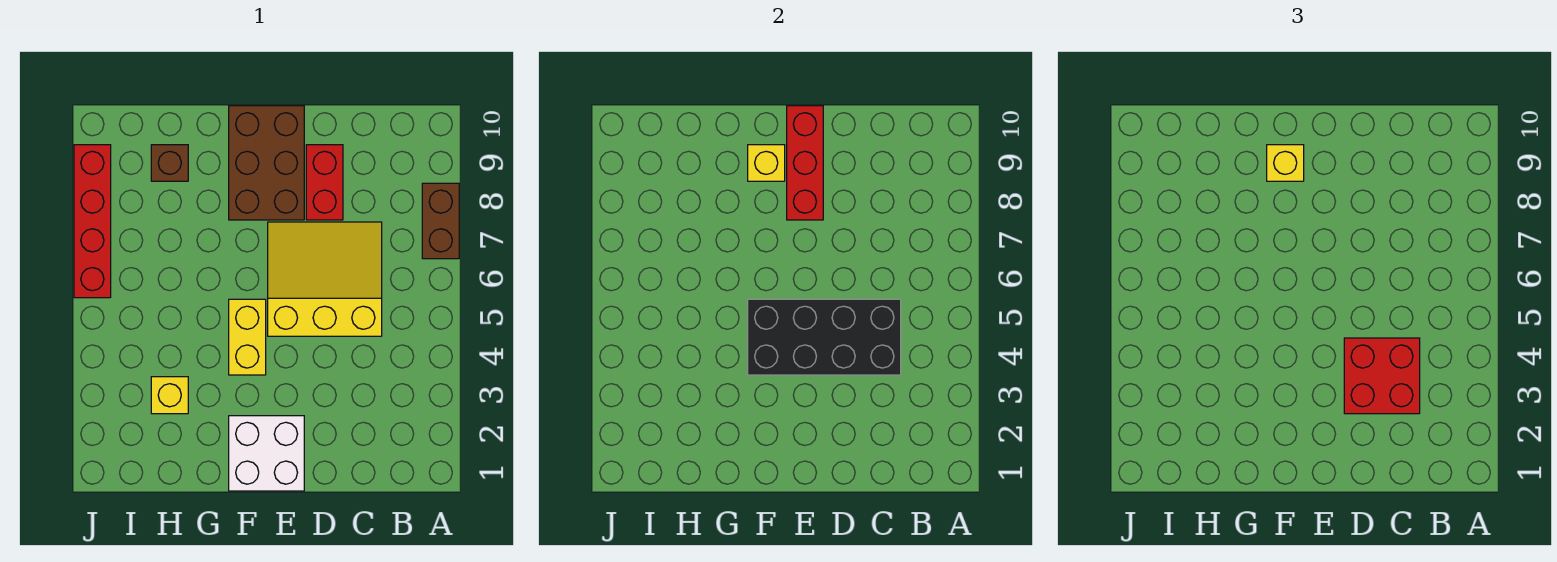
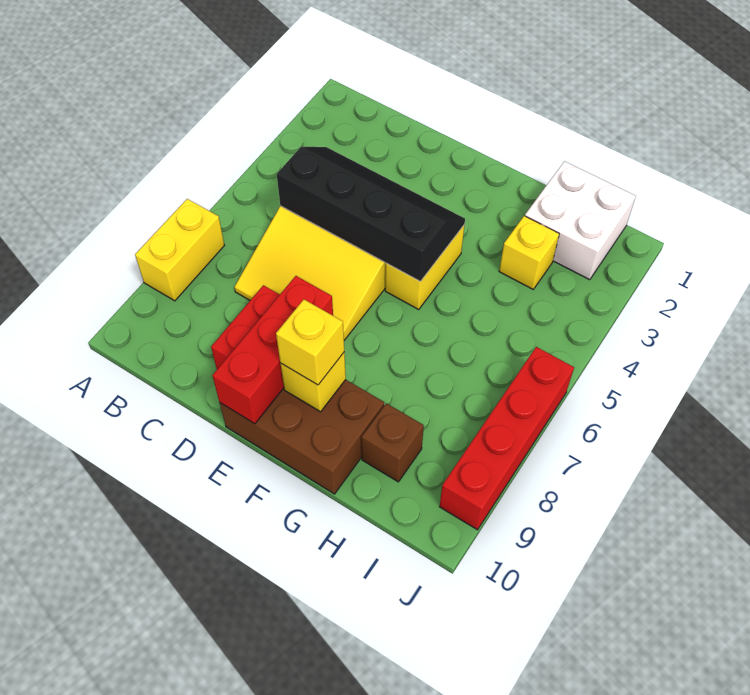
brown brick A7:A8 level 1 -> yellow brick A7:A8 level 1
red brick C3:D4 level 3 -> none
black brick C4:F5 level 2 -> black slope C4:F5 level 2 top 5
white brick E1:F2 level 1 -> white brick H1:I2 level 1
brown brick E8:F10 level 1 -> brown brick E9:G10 level 1

